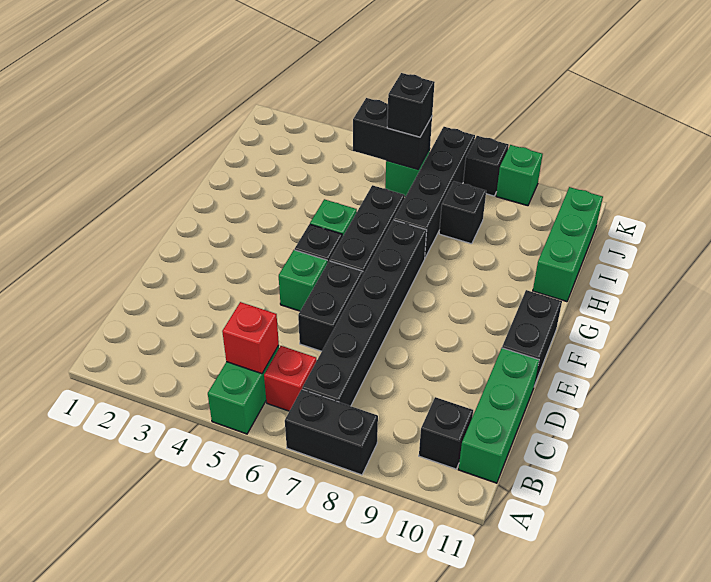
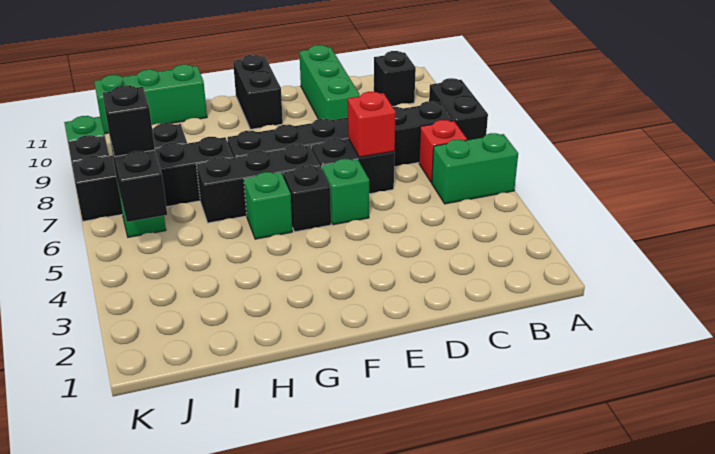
red brick B5 level 2 -> red brick D6 level 2
green brick B11:D11 level 1 -> green brick D9:D11 level 1
black brick E11:F11 level 1 -> black brick F10:F11 level 1

